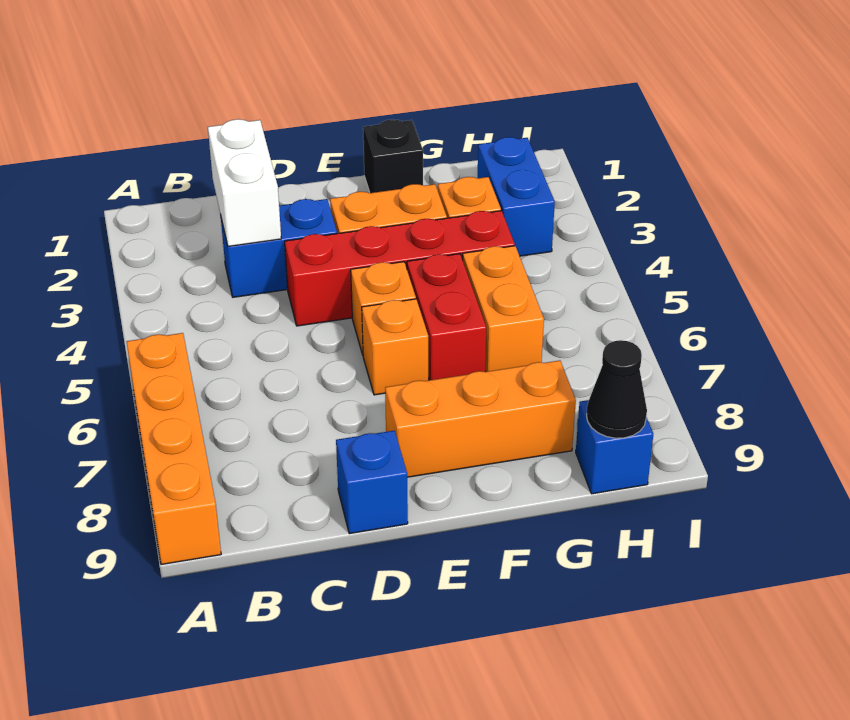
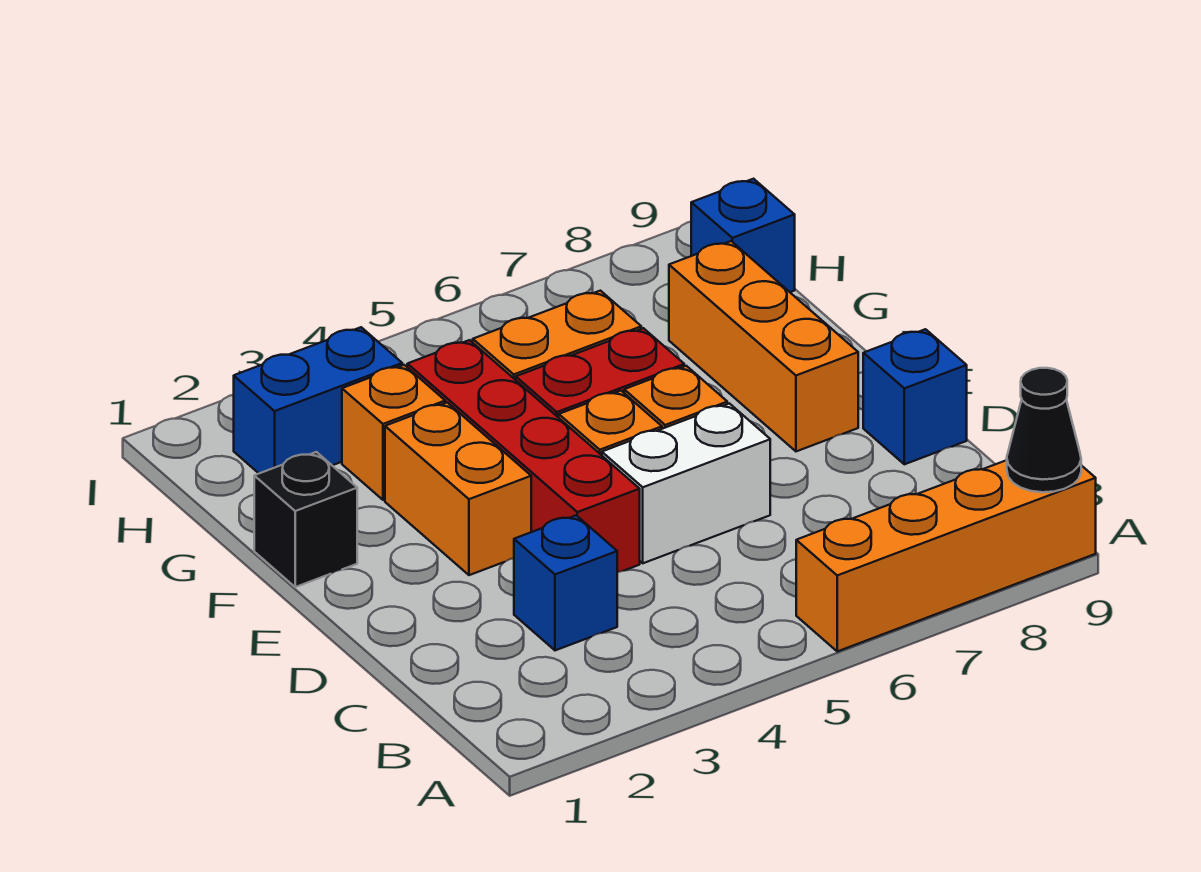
white brick C2:C3 level 2 -> white brick D5:D6 level 1
blue brick C3:D3 level 1 -> blue brick C3 level 1
black cone H9 level 2 -> black cone A9 level 2

